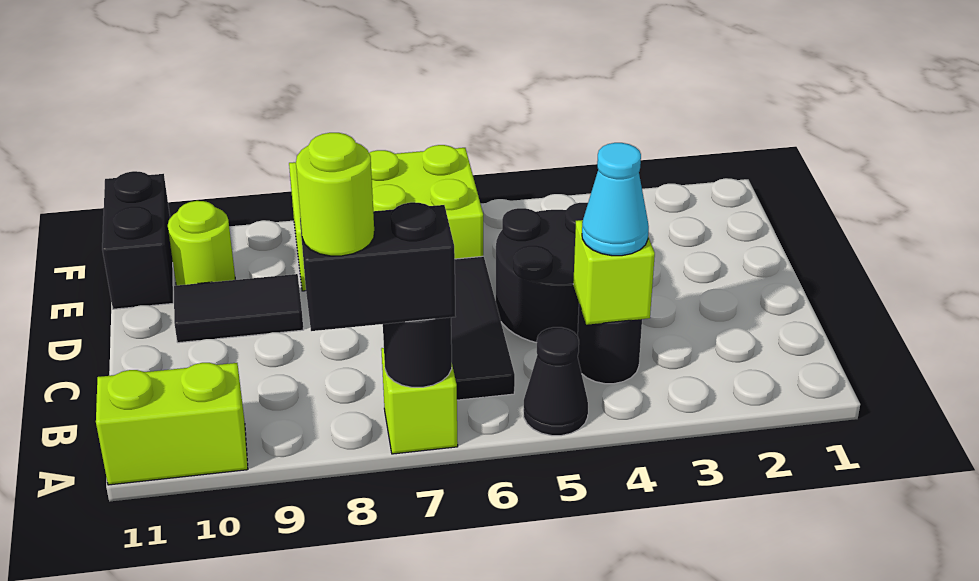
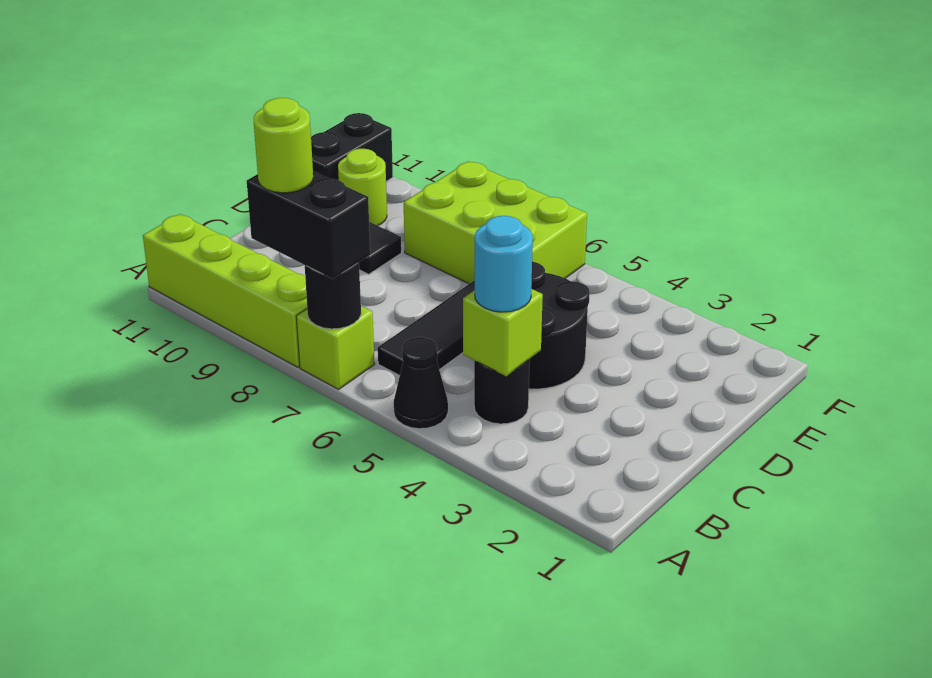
lime brick A10:A11 level 1 -> lime brick A8:A11 level 1
cyan cone B4 level 3 -> cyan round brick B4 level 3

